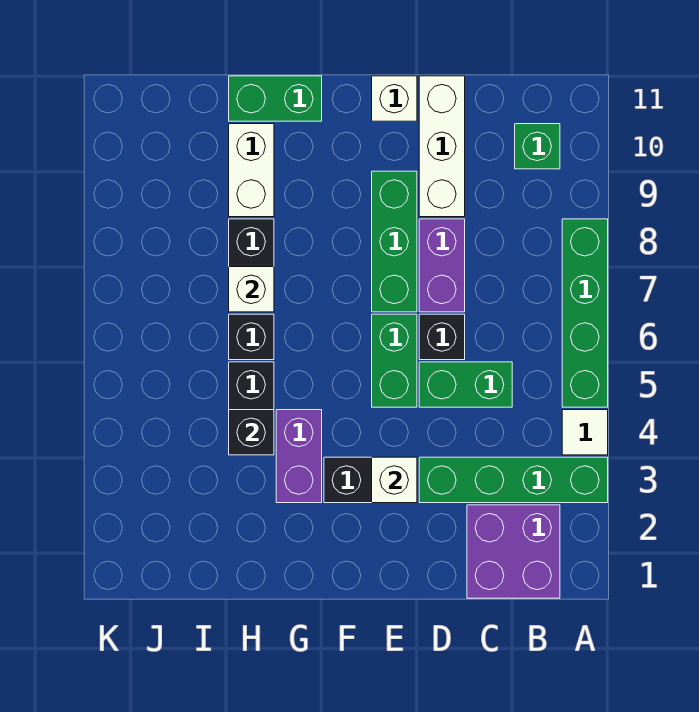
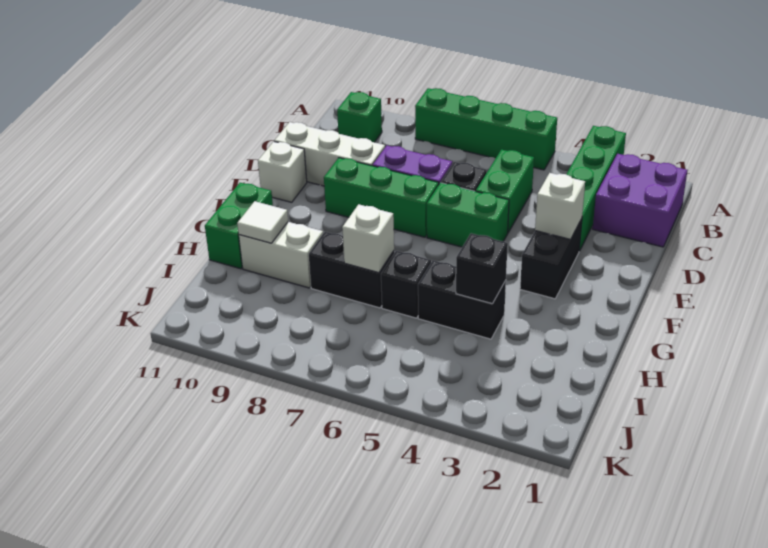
white tile A4 level 1 -> white tile H10 level 2
purple brick G3:G4 level 1 -> none

